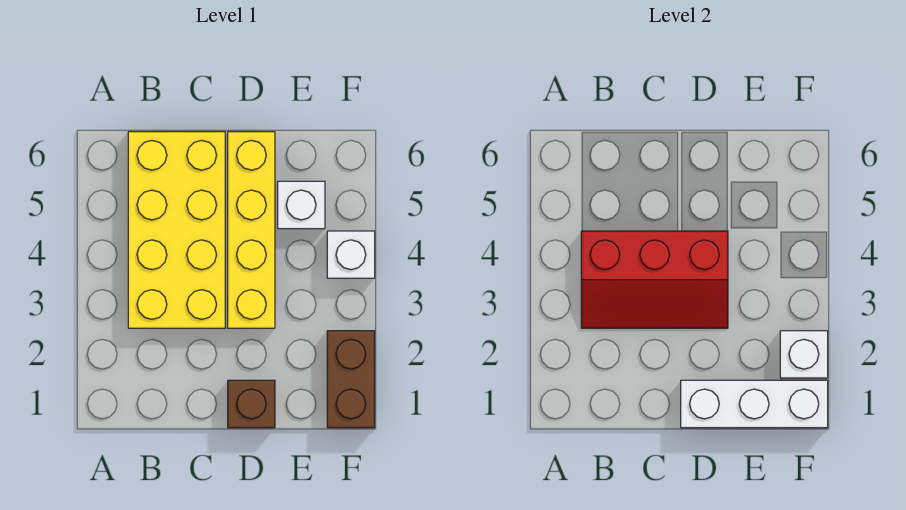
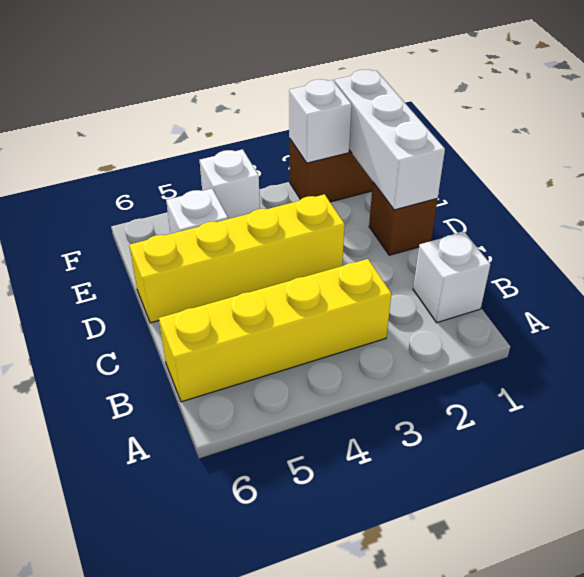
none -> white brick B1 level 1
yellow brick B3:C6 level 1 -> yellow brick B3:B6 level 1
red slope B3:D4 level 2 top 4 -> none

